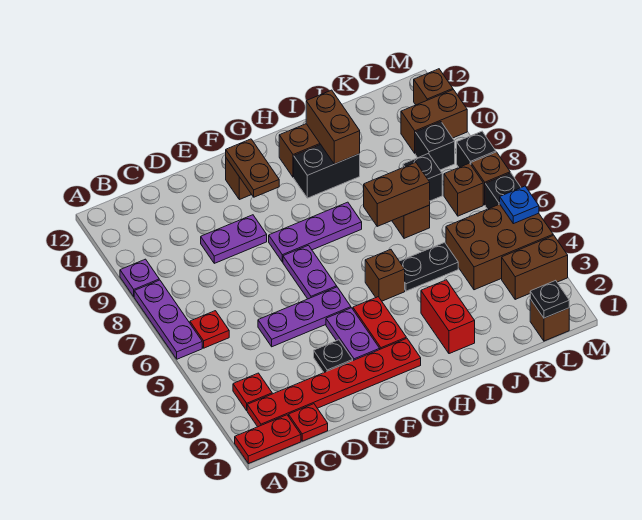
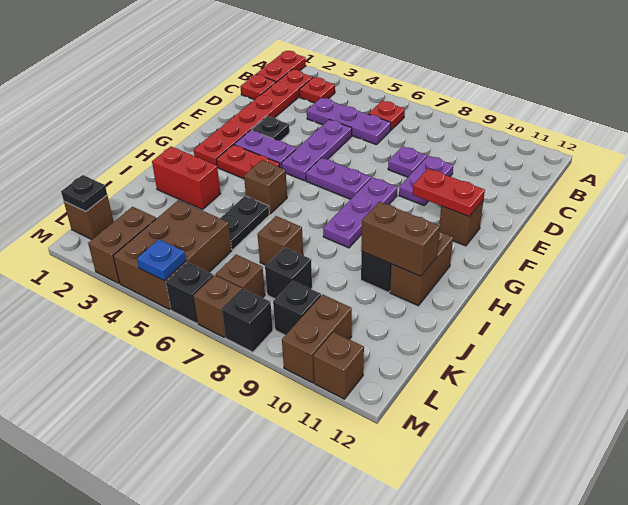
purple plate A6:A8 level 1 -> purple plate C4:C6 level 1
purple plate A9 level 1 -> purple plate D8 level 1
brown plate F10:F11 level 2 -> red plate F10:F11 level 2
brown brick I7:J7 level 2 -> none

